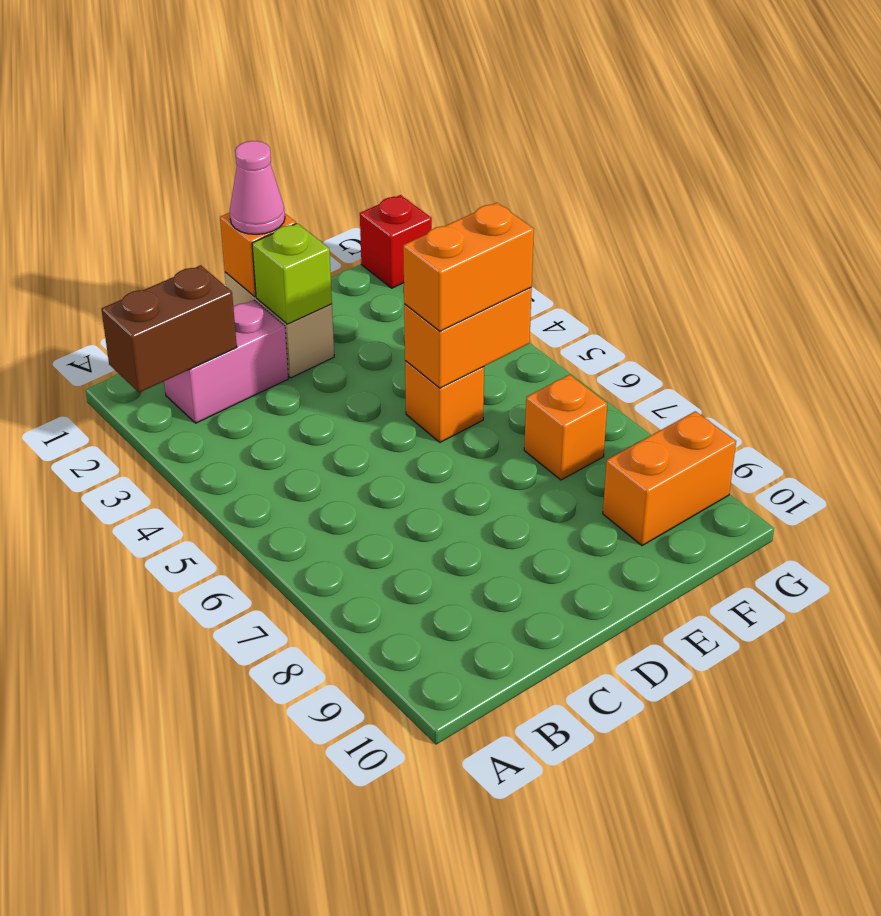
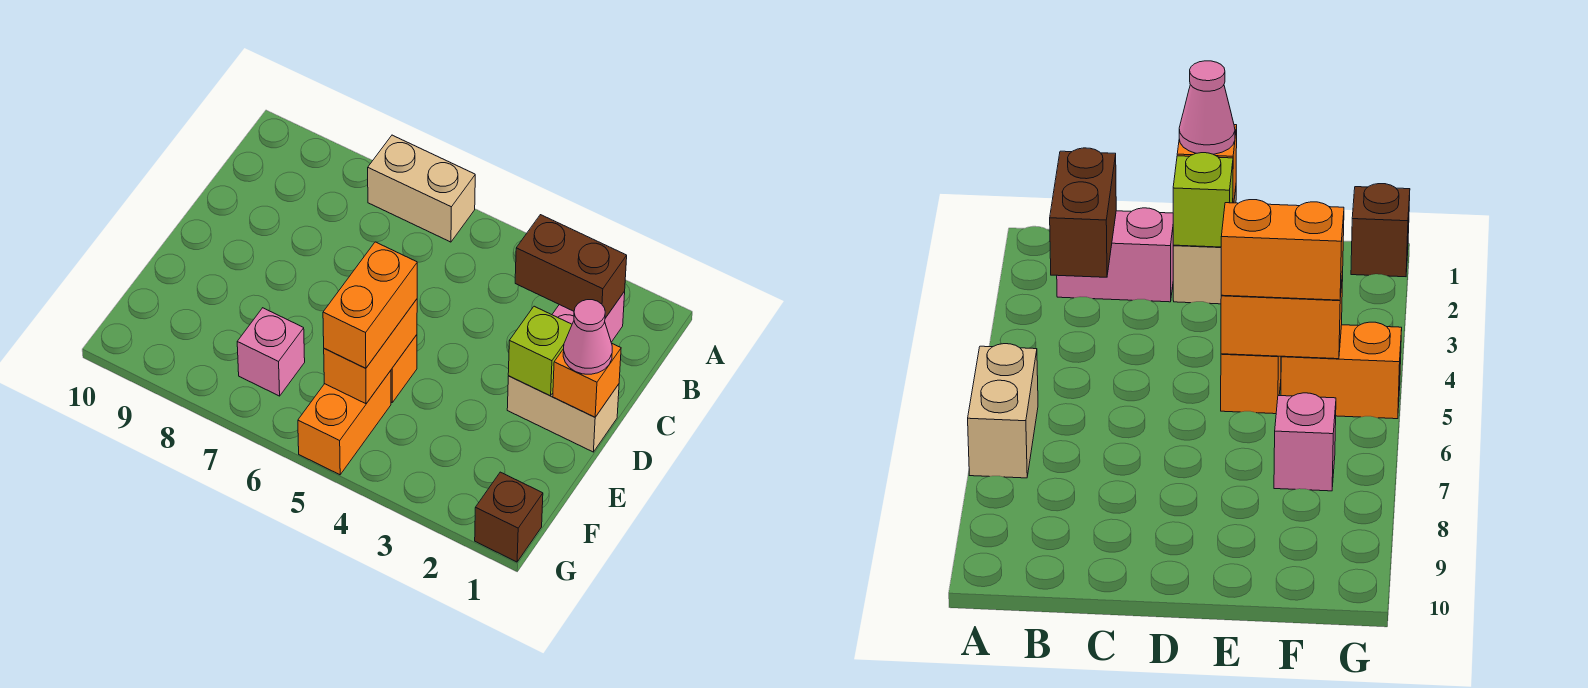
brown brick A2:B2 level 2 -> brown brick B2:B3 level 2
none -> tan brick A6:A7 level 1
orange brick F7 level 1 -> pink brick F7 level 1
orange brick F9:G9 level 1 -> orange brick F5:G5 level 1
red brick G1 level 1 -> brown brick G1 level 1

